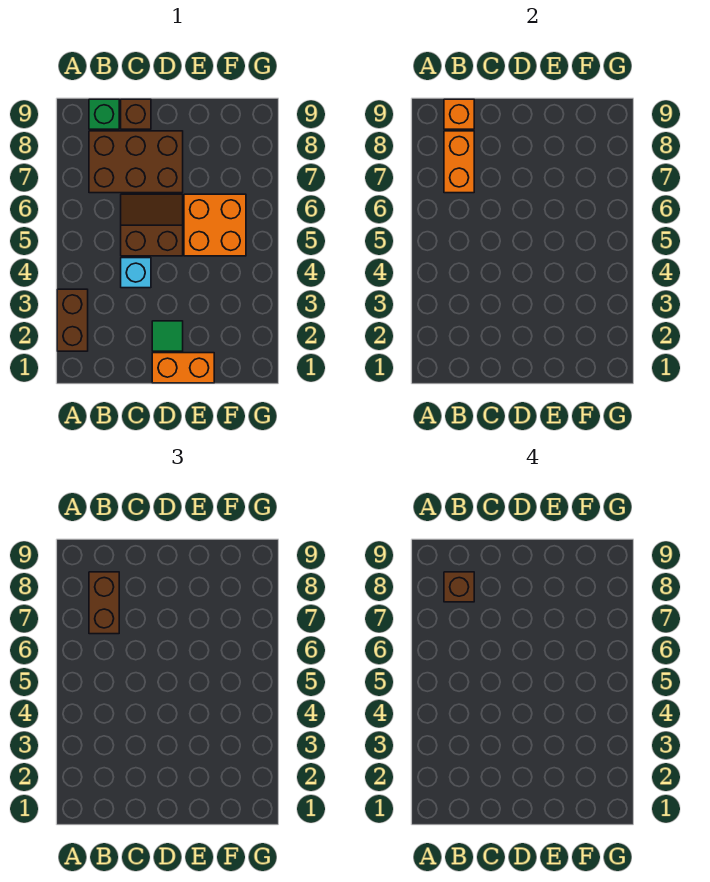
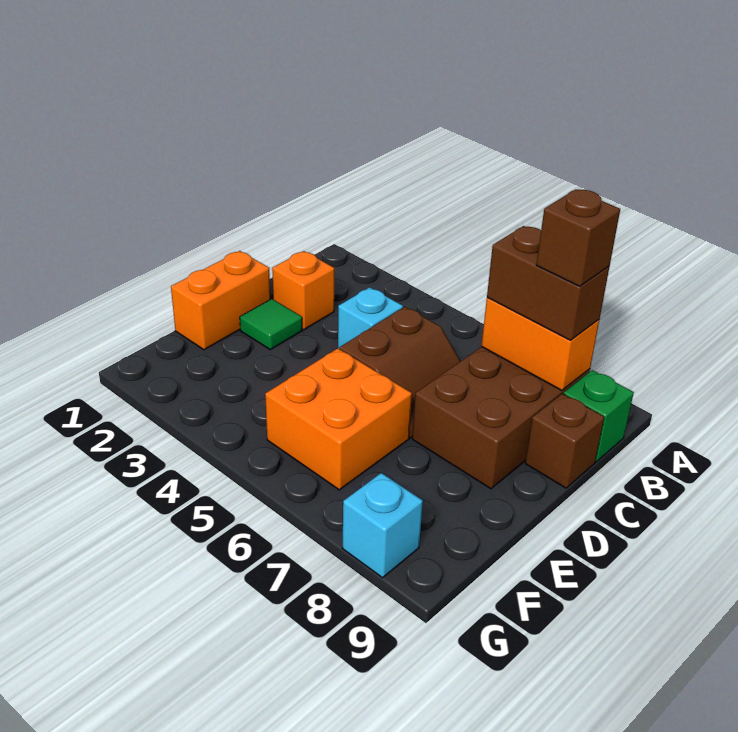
brown brick A2:A3 level 1 -> none
orange brick B9 level 2 -> orange brick C2 level 1
none -> cyan brick G8 level 1

